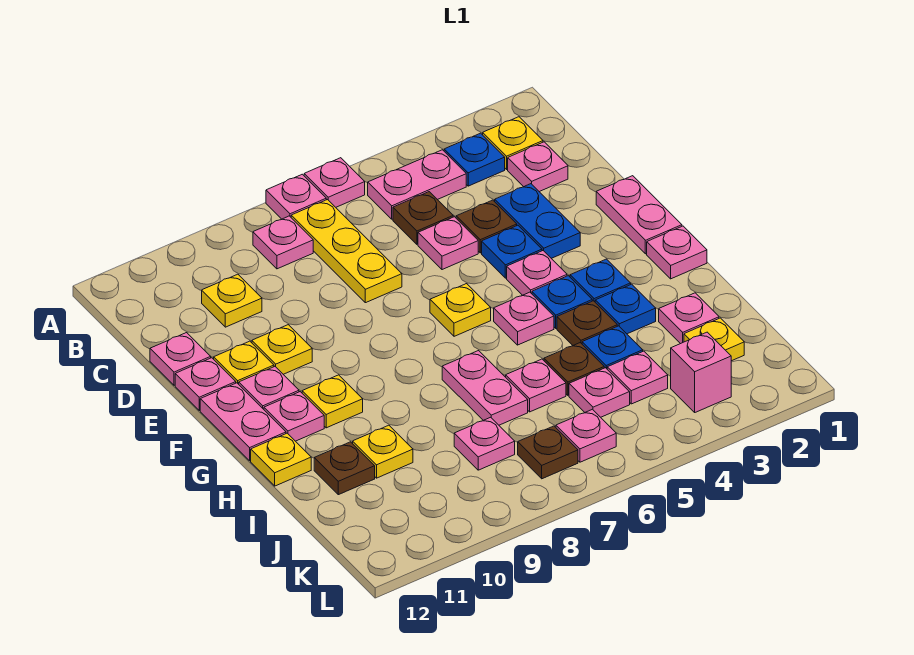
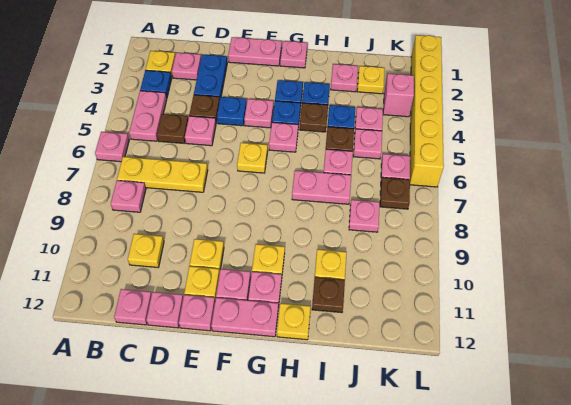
pink plate A7 level 1 -> pink plate C12 level 1
blue plate D3:E3 level 1 -> blue plate D2:D3 level 1
none -> yellow brick L1:L6 level 1

